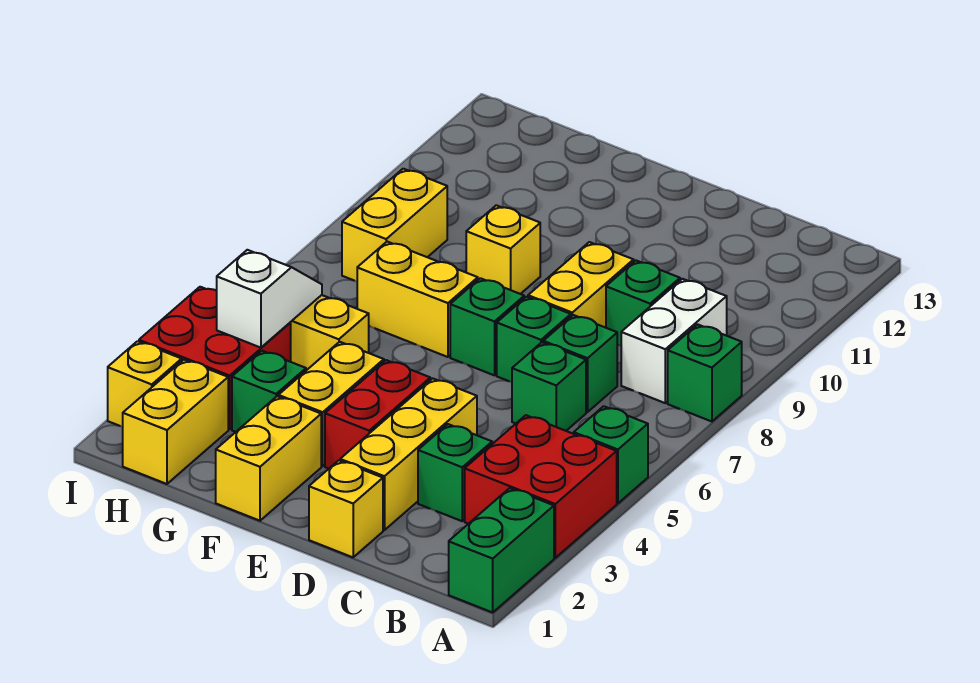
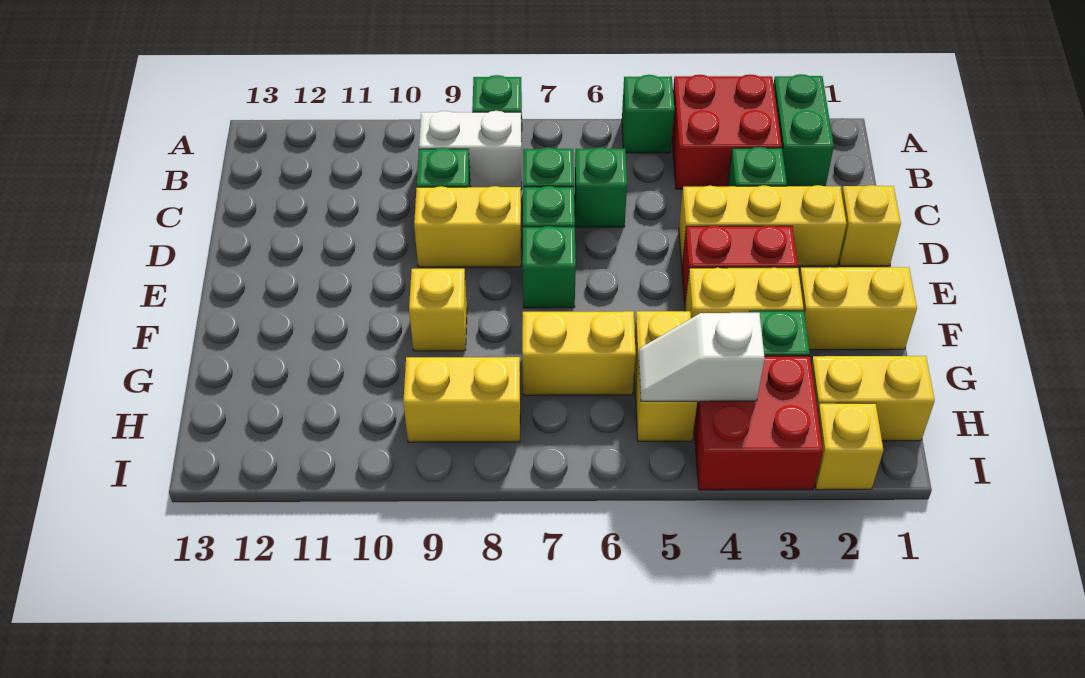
green brick A1:A2 level 1 -> green brick A2:B2 level 1
yellow brick F7:G7 level 1 -> yellow brick G6:G7 level 1

